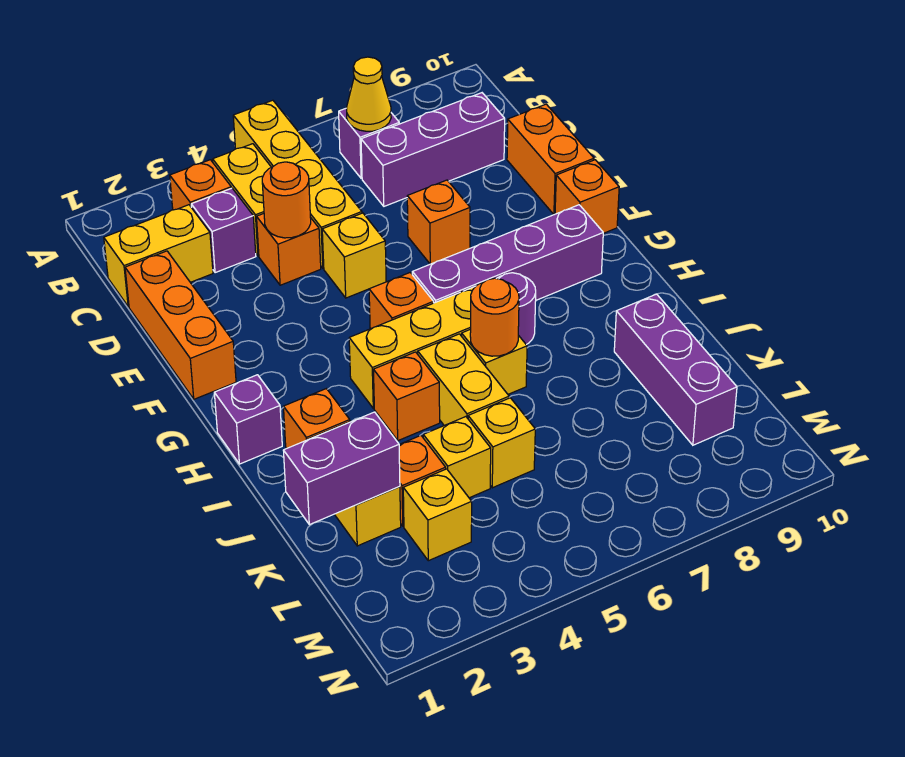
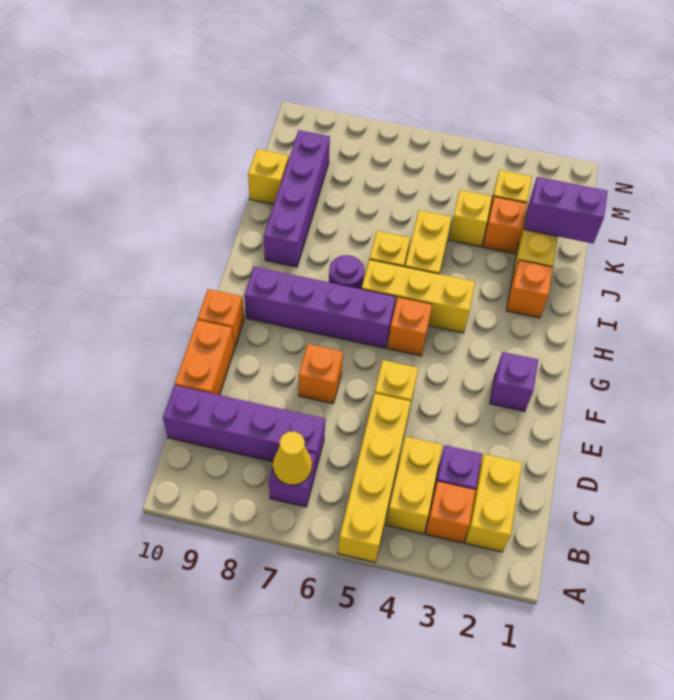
yellow brick C1:C2 level 1 -> yellow brick B2:C2 level 1
purple brick C7:C9 level 1 -> purple brick C7:C10 level 1
orange brick D1:F1 level 1 -> none
orange brick D4 level 1 -> none
orange round brick D4 level 2 -> none
purple brick H1 level 1 -> purple brick F2 level 1
orange brick I4 level 1 -> none
orange round brick I6 level 2 -> none
purple brick J9:L9 level 1 -> purple brick I9:L9 level 1
yellow brick K5 level 1 -> yellow brick K10 level 1

